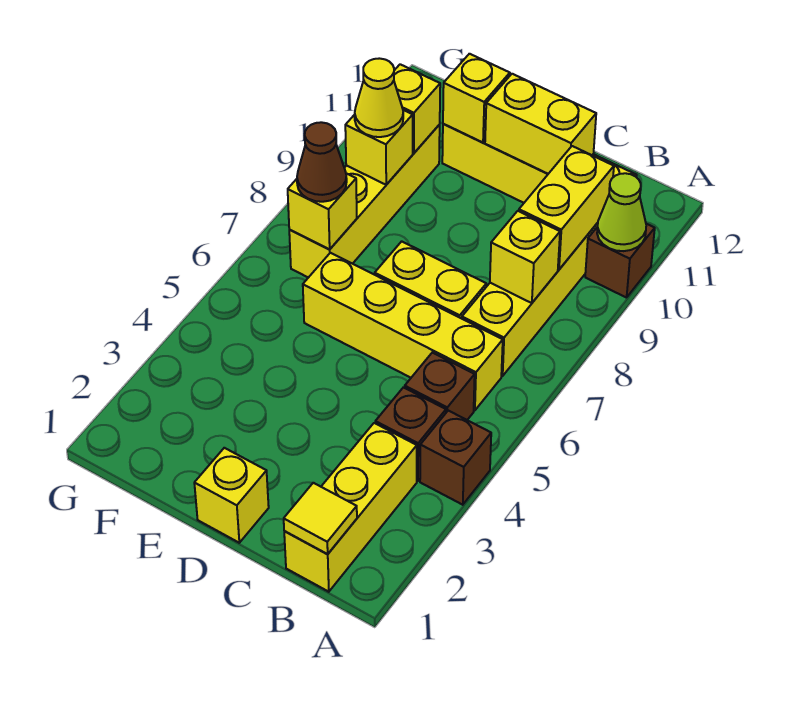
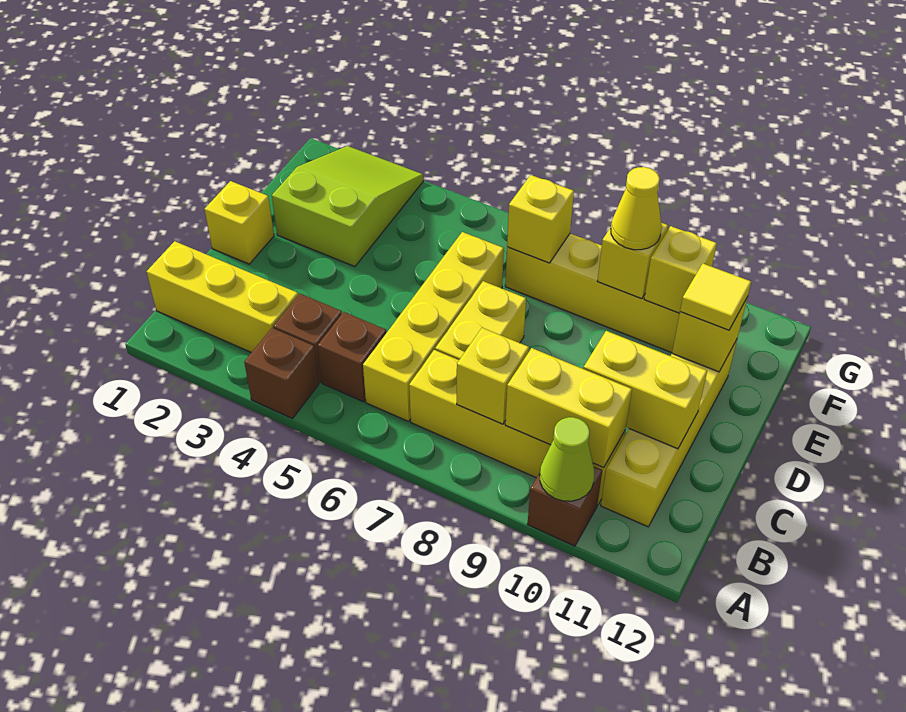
yellow tile B1 level 2 -> yellow tile E11 level 3
yellow brick C11:D11 level 2 -> yellow brick C10:C11 level 2
none -> lime slope E2:G3 level 1 top E
brown cone F7 level 3 -> none

